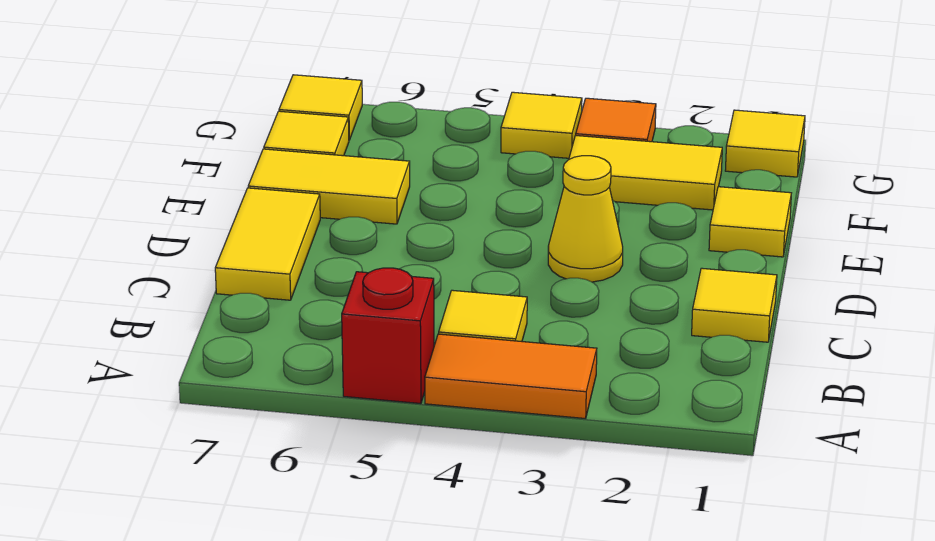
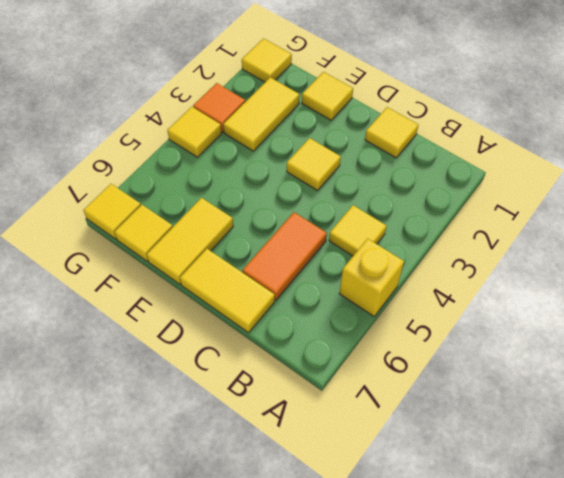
orange tile A3:A4 level 1 -> orange tile C5:C6 level 1
red brick A5 level 1 -> yellow brick A5 level 1
yellow cone D3 level 1 -> yellow tile D3 level 1

